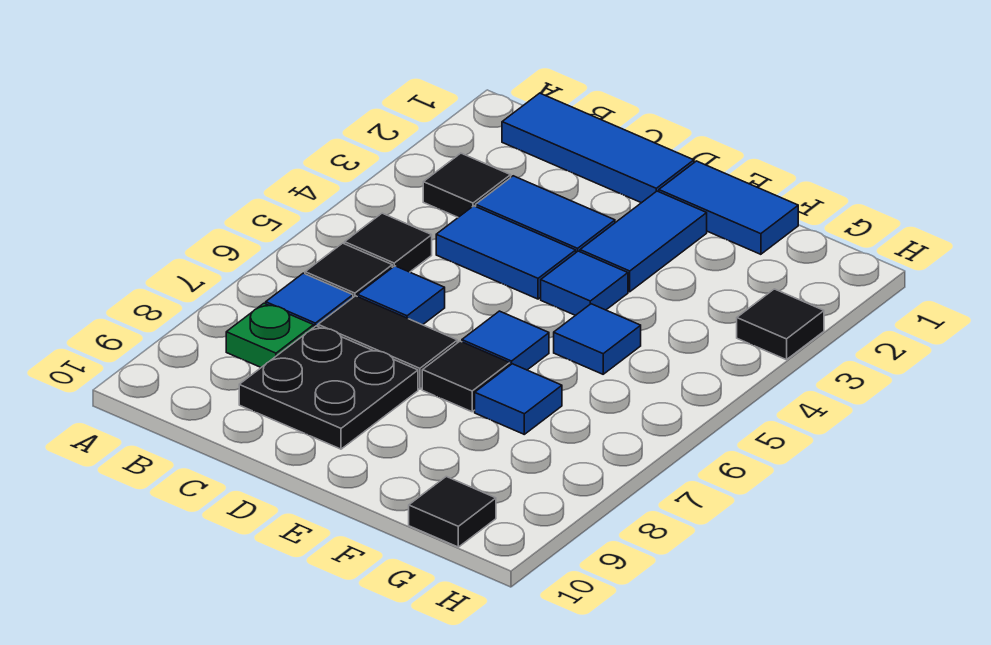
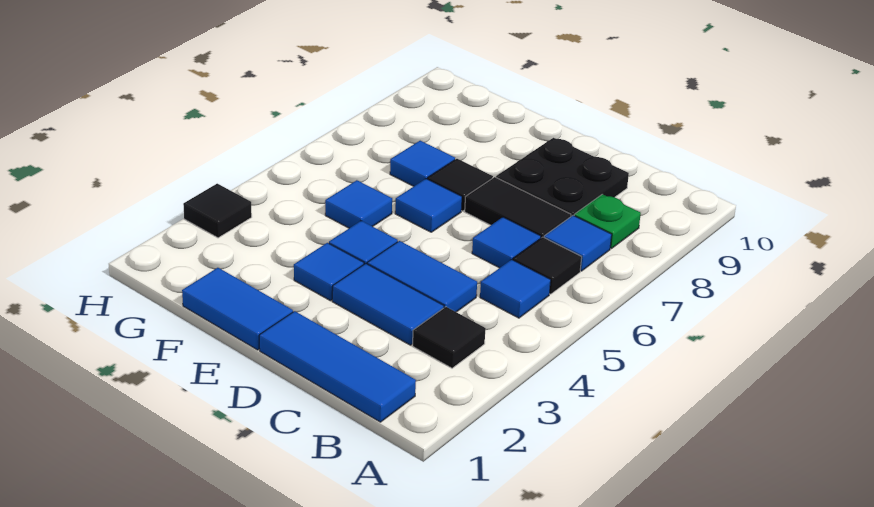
black tile B5 level 1 -> blue tile B5 level 1
blue tile E2:E3 level 1 -> blue tile E3 level 1
black tile G10 level 1 -> none

